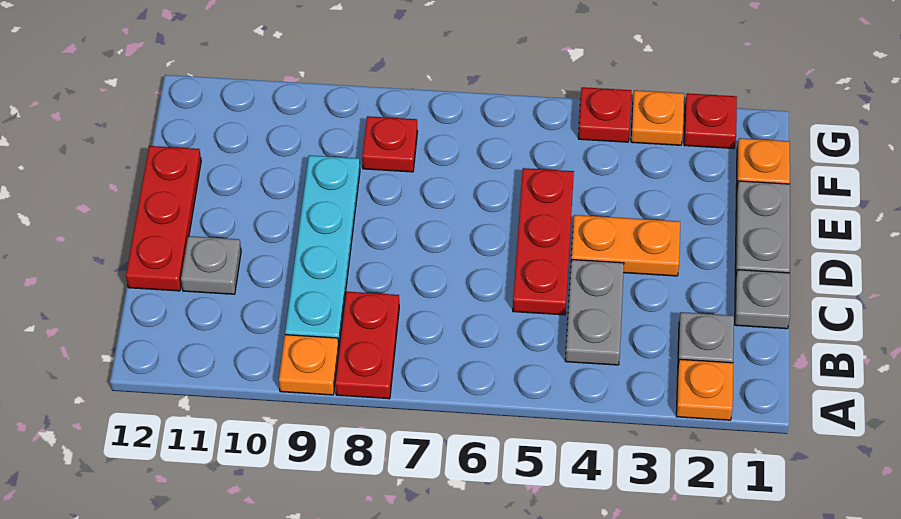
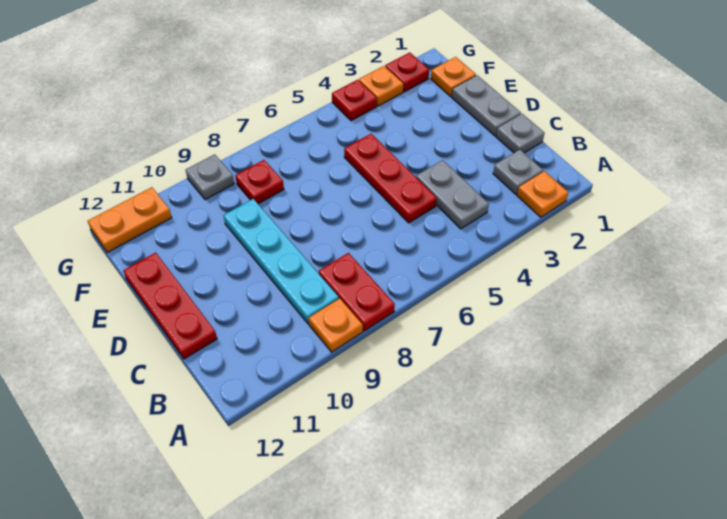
grey plate C11 level 1 -> grey plate G9 level 1
orange plate D3:D4 level 1 -> orange plate G11:G12 level 1

